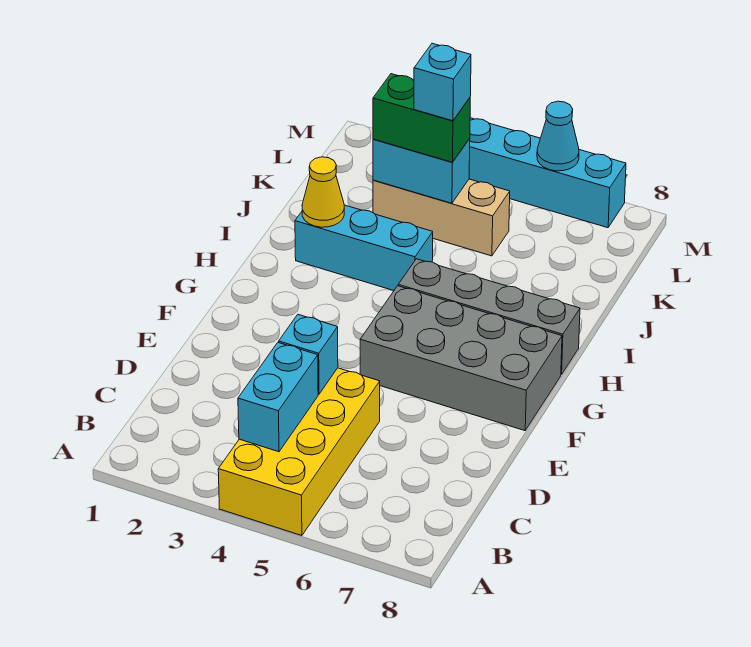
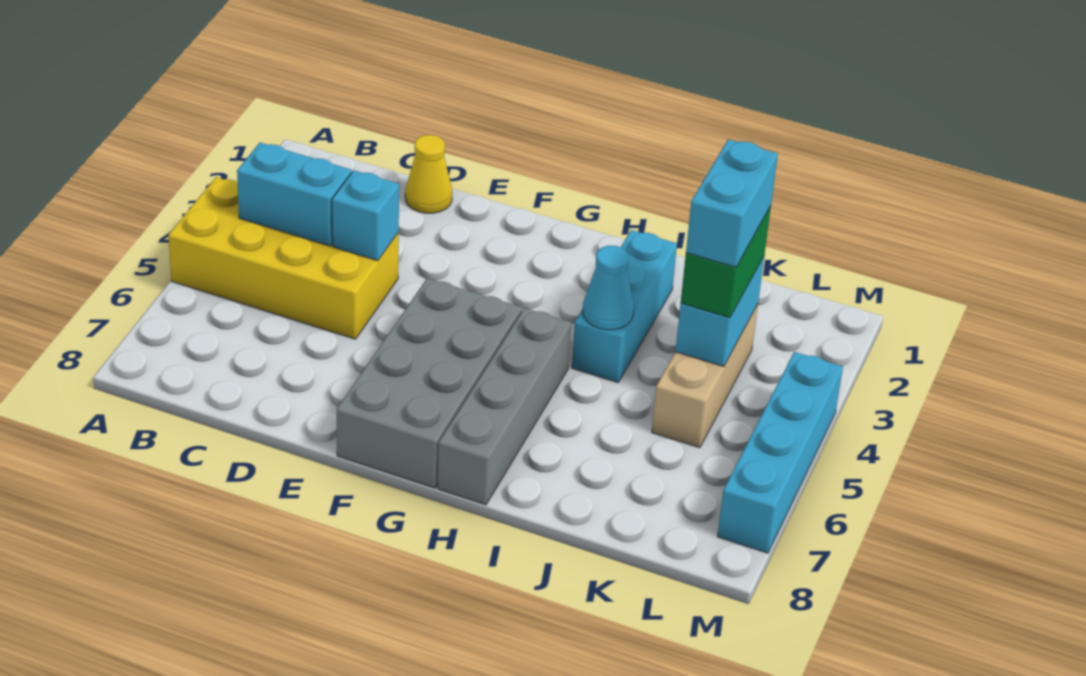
yellow cone I2 level 2 -> yellow cone D1 level 1
cyan brick K4 level 4 -> cyan brick K3:K4 level 4
cyan cone M6 level 2 -> cyan cone I4 level 2

